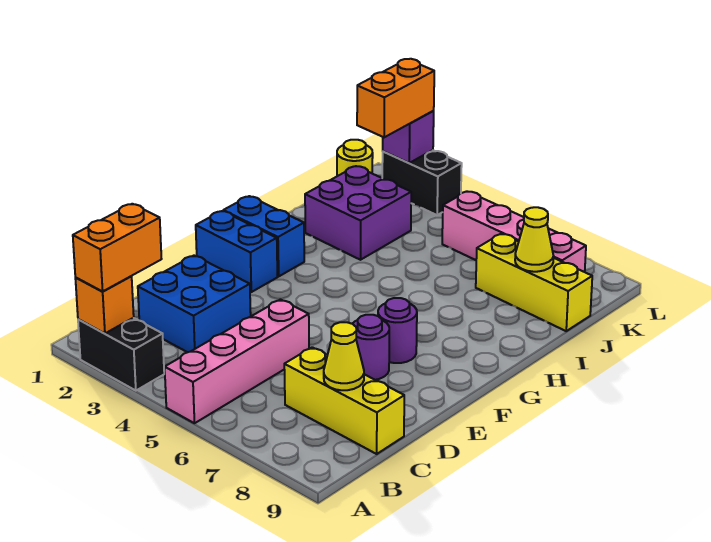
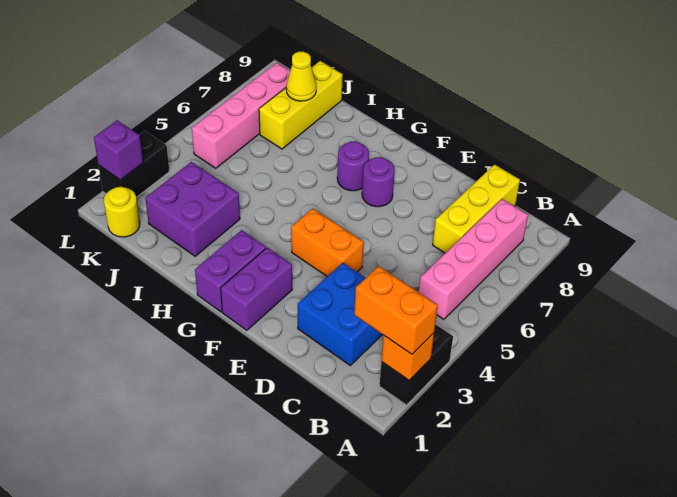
pink brick A5:D5 level 1 -> pink brick B5:B8 level 1
yellow cone C8 level 2 -> none
purple round brick E7 level 1 -> purple round brick G7 level 1
blue brick F1:F2 level 1 -> purple brick F1:F2 level 1
blue brick G1:G2 level 1 -> purple brick G1:G2 level 1
orange brick K2:L2 level 3 -> orange brick E4:F4 level 1

